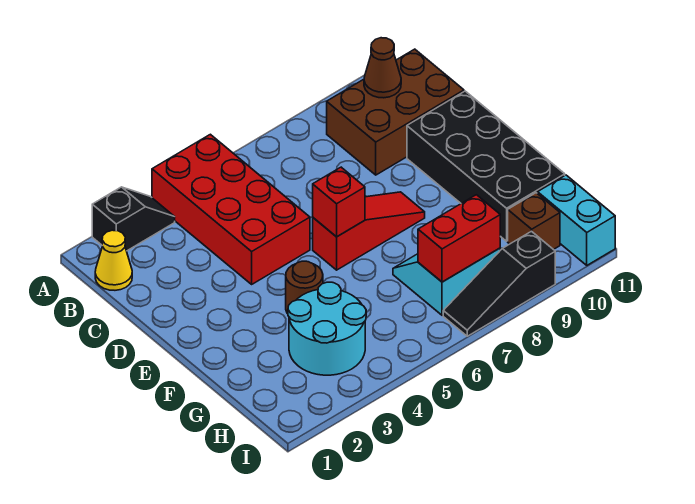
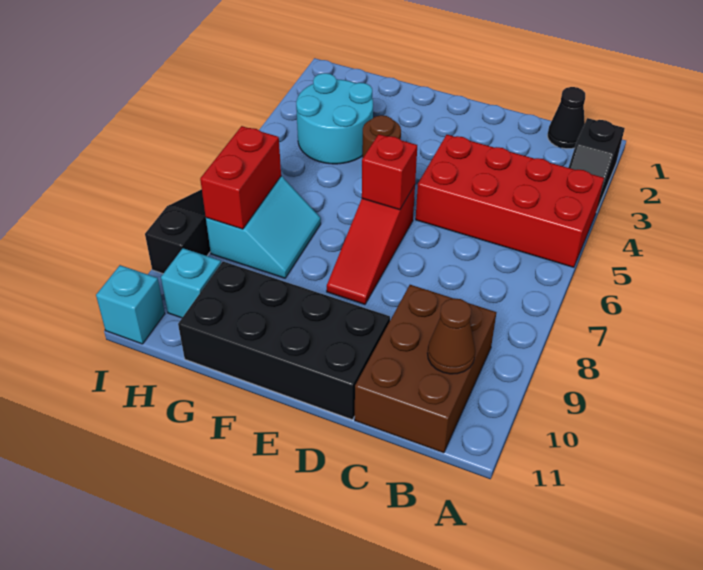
yellow cone B1 level 1 -> black cone B1 level 1
brown brick H10 level 1 -> cyan brick H10 level 1
cyan brick H11:I11 level 1 -> cyan brick I11 level 1

